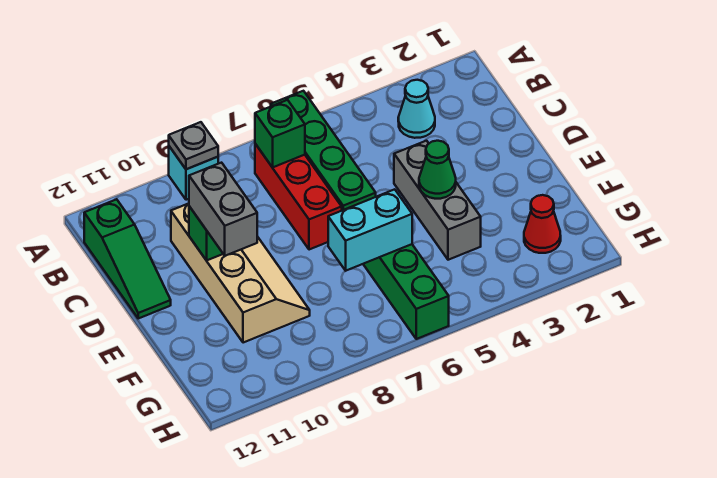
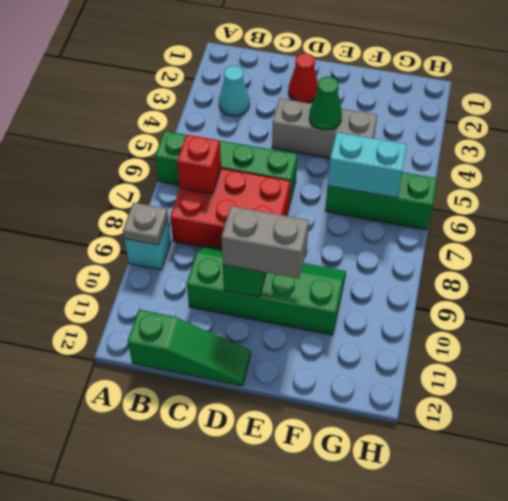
red brick B7:D7 level 1 -> red brick B7:D8 level 1
green brick B7 level 2 -> red brick B7 level 2
tan slope C9:F10 level 1 top 10 -> green slope C9:F10 level 1 top 10
cyan brick F6:F7 level 2 -> cyan brick F6:G6 level 2
red cone G2 level 1 -> red cone D2 level 1

